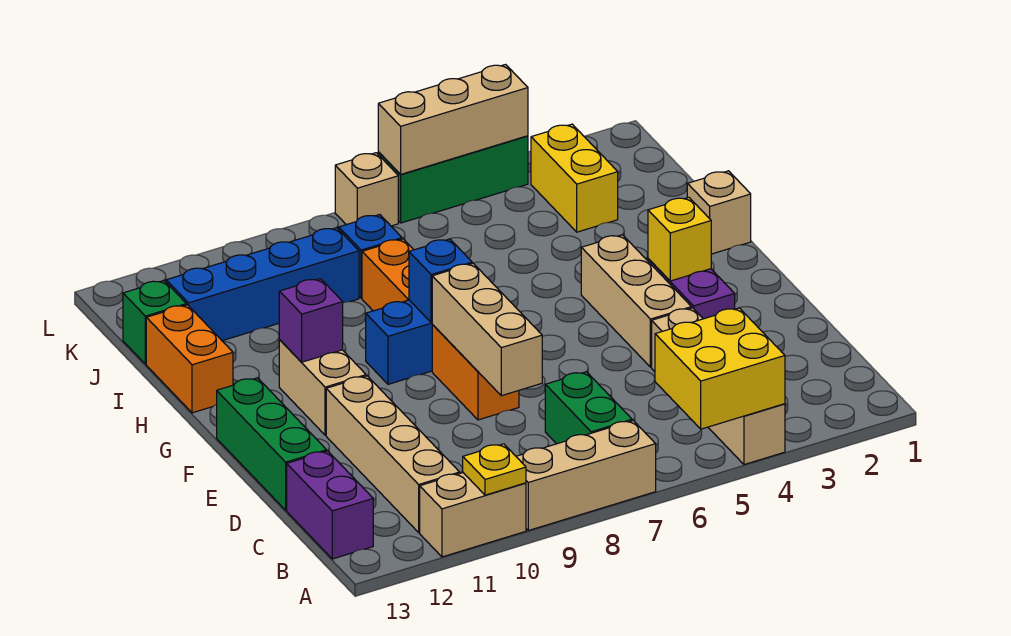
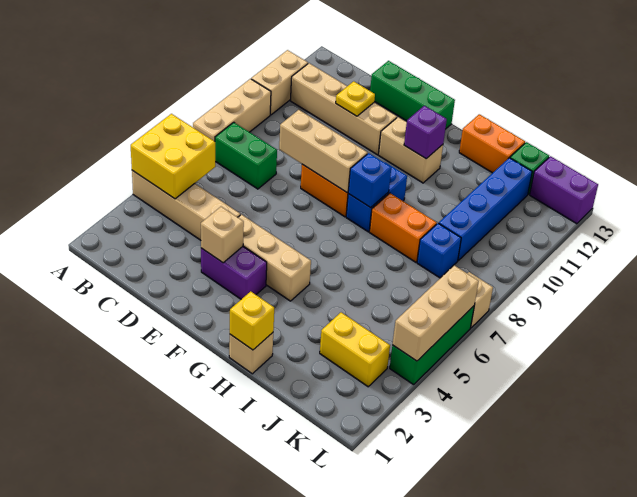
yellow plate A10 level 2 -> yellow plate D11 level 2
purple brick B13:C13 level 1 -> purple brick K13:L13 level 1
none -> tan brick E3 level 2
yellow brick F3 level 2 -> yellow brick H1 level 2

